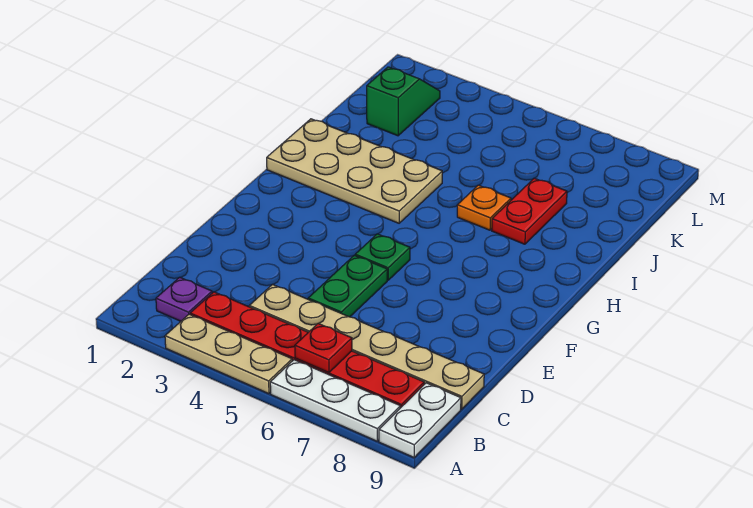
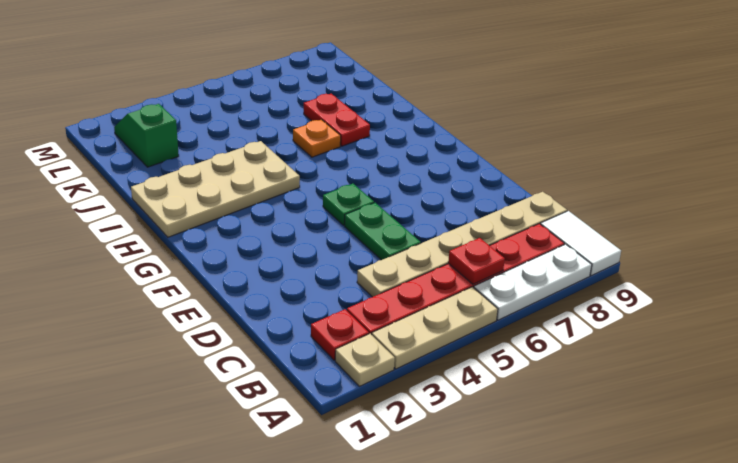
none -> tan plate A2 level 1
white plate A9:B9 level 1 -> white tile A9:B9 level 1
purple plate B2 level 1 -> red plate B2 level 1

